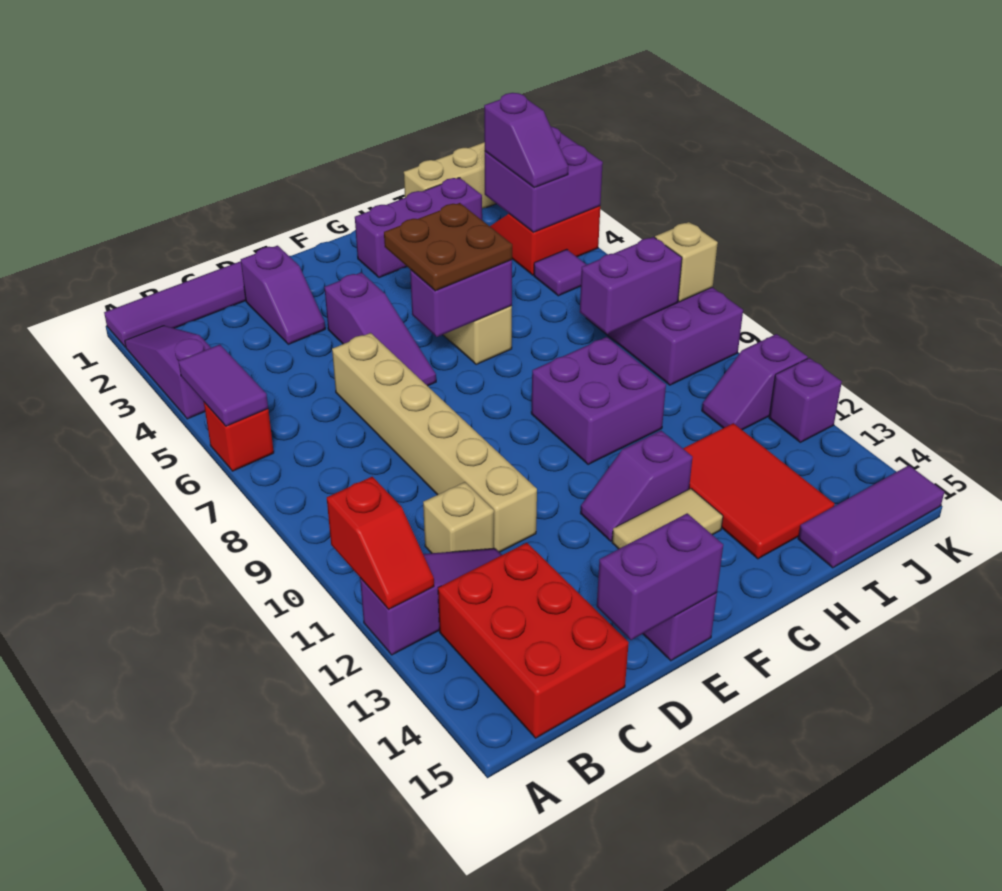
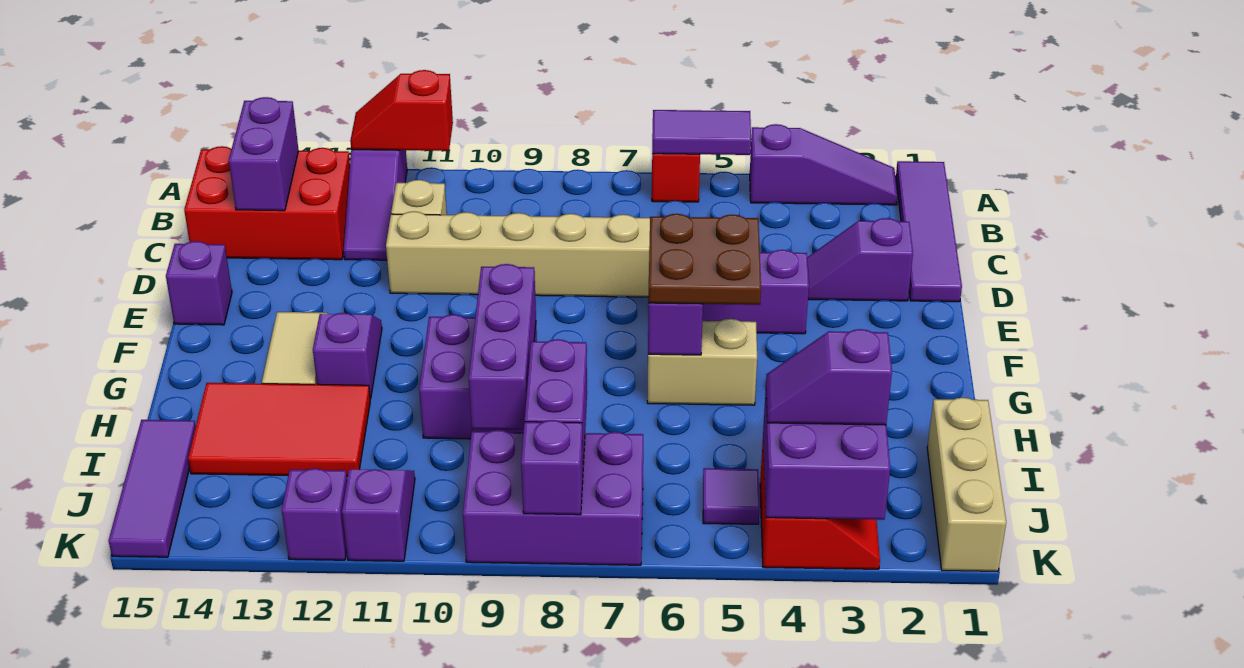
purple brick D15:E15 level 2 -> purple brick B14:C14 level 2
purple brick G2:I2 level 1 -> purple brick G9:I9 level 2
tan brick K8 level 2 -> purple brick K8 level 2

